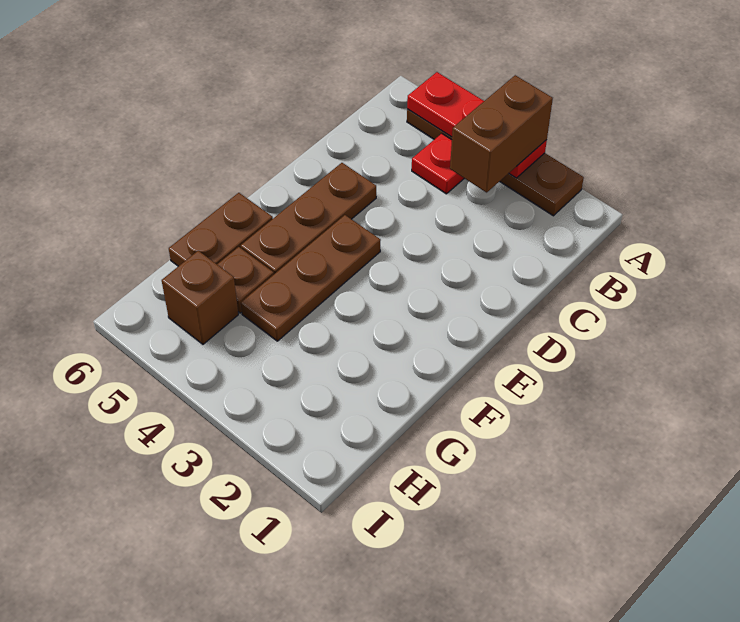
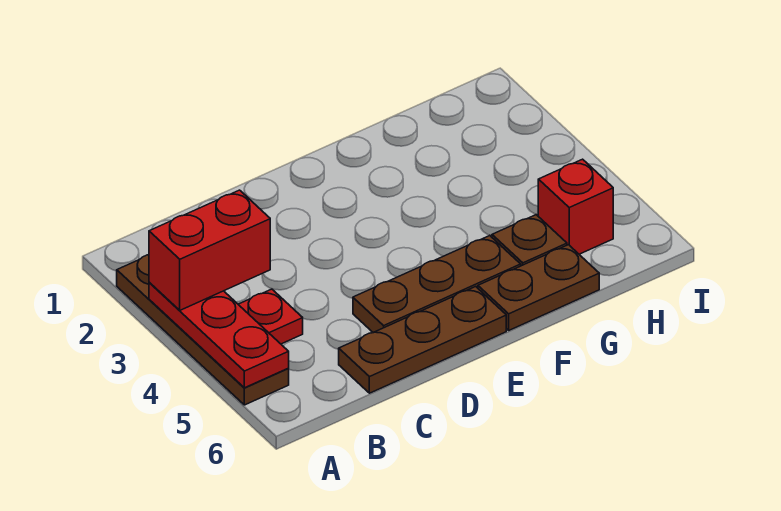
brown brick A3:B3 level 3 -> red brick A3:B3 level 3
brown plate E4:G4 level 1 -> brown plate C6:E6 level 1
brown brick H5 level 1 -> red brick H5 level 1

